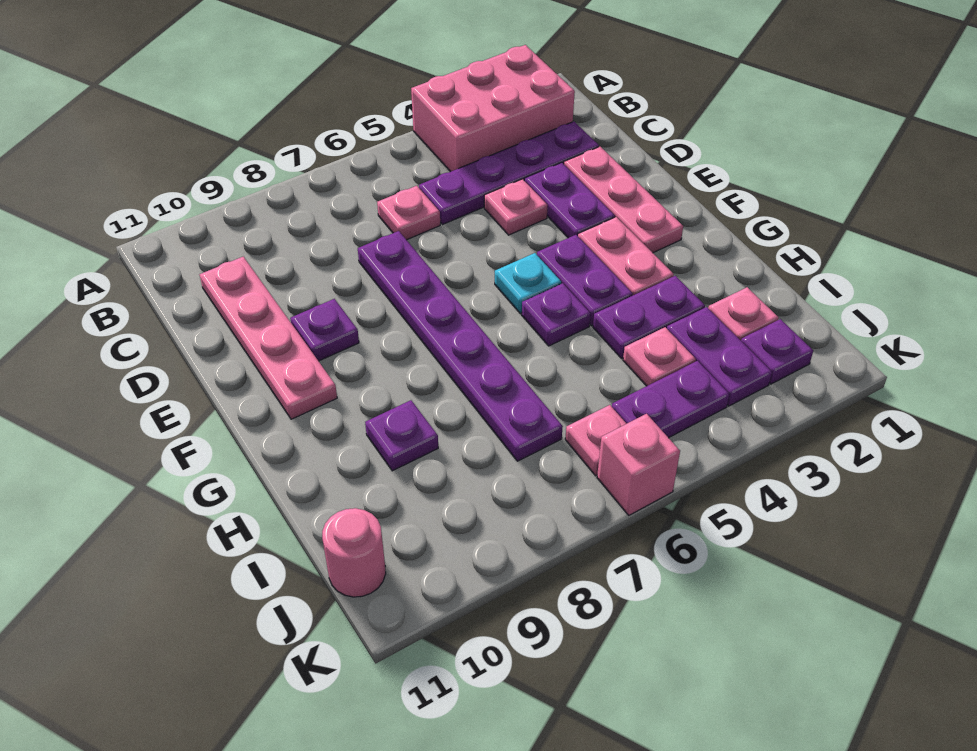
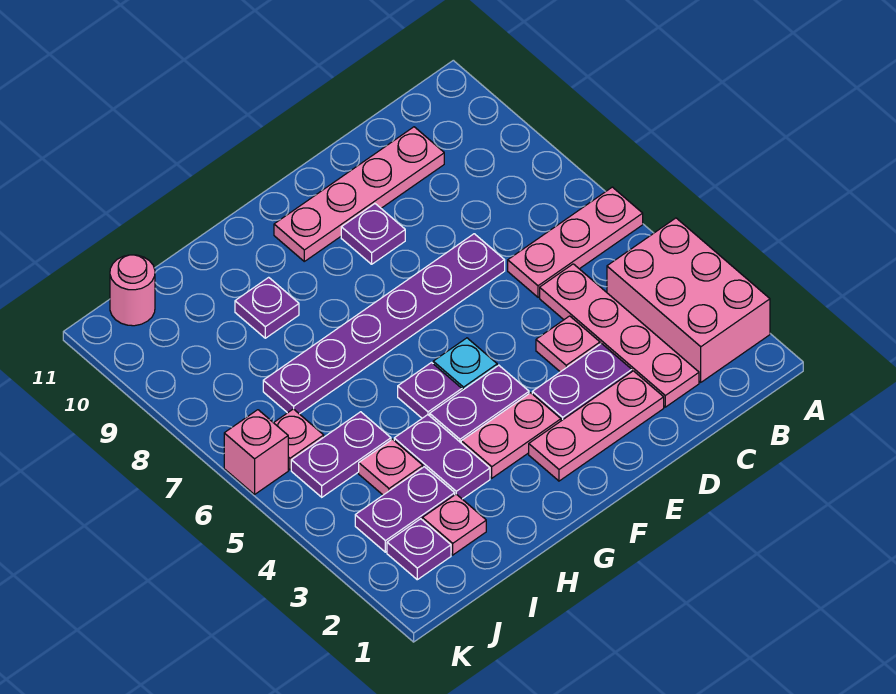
purple plate C2:C5 level 1 -> pink plate C2:C5 level 1
pink plate C6 level 1 -> pink plate A6:C6 level 1
purple plate J4:J5 level 1 -> purple plate I5:J5 level 1

